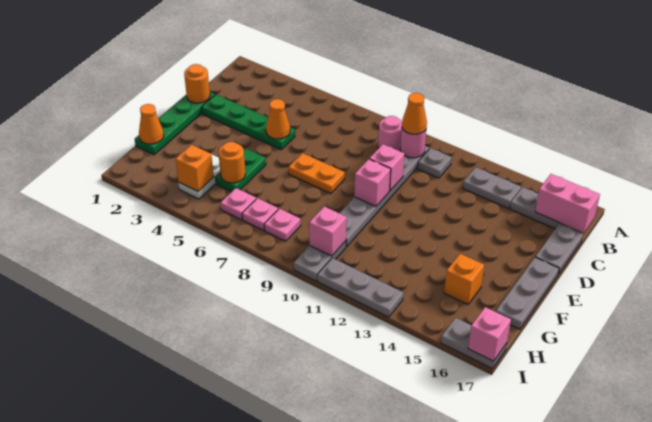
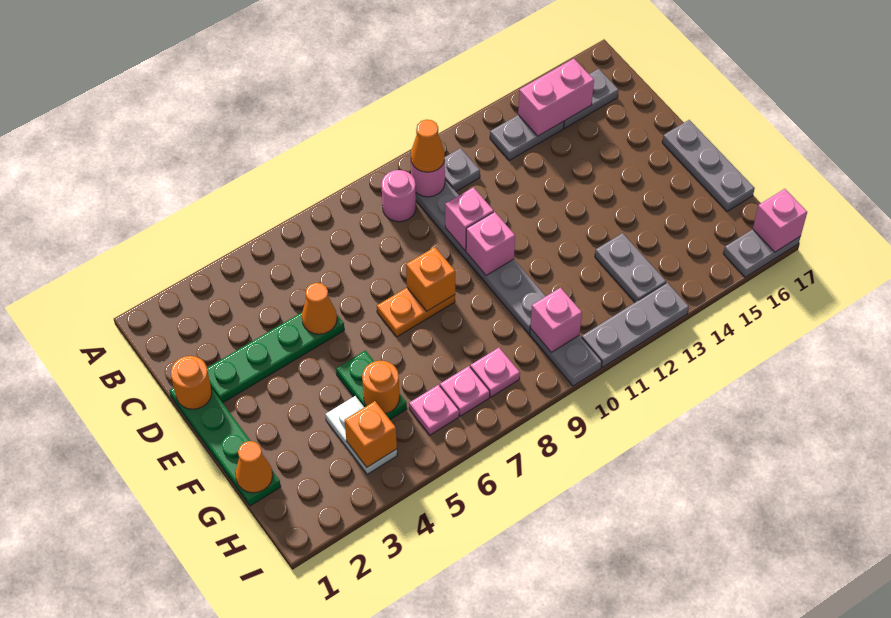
pink brick B16:B17 level 2 -> pink brick B14:B15 level 2
grey plate C17:D17 level 1 -> grey plate G13:H13 level 1
orange brick G15 level 1 -> orange brick E8 level 2

